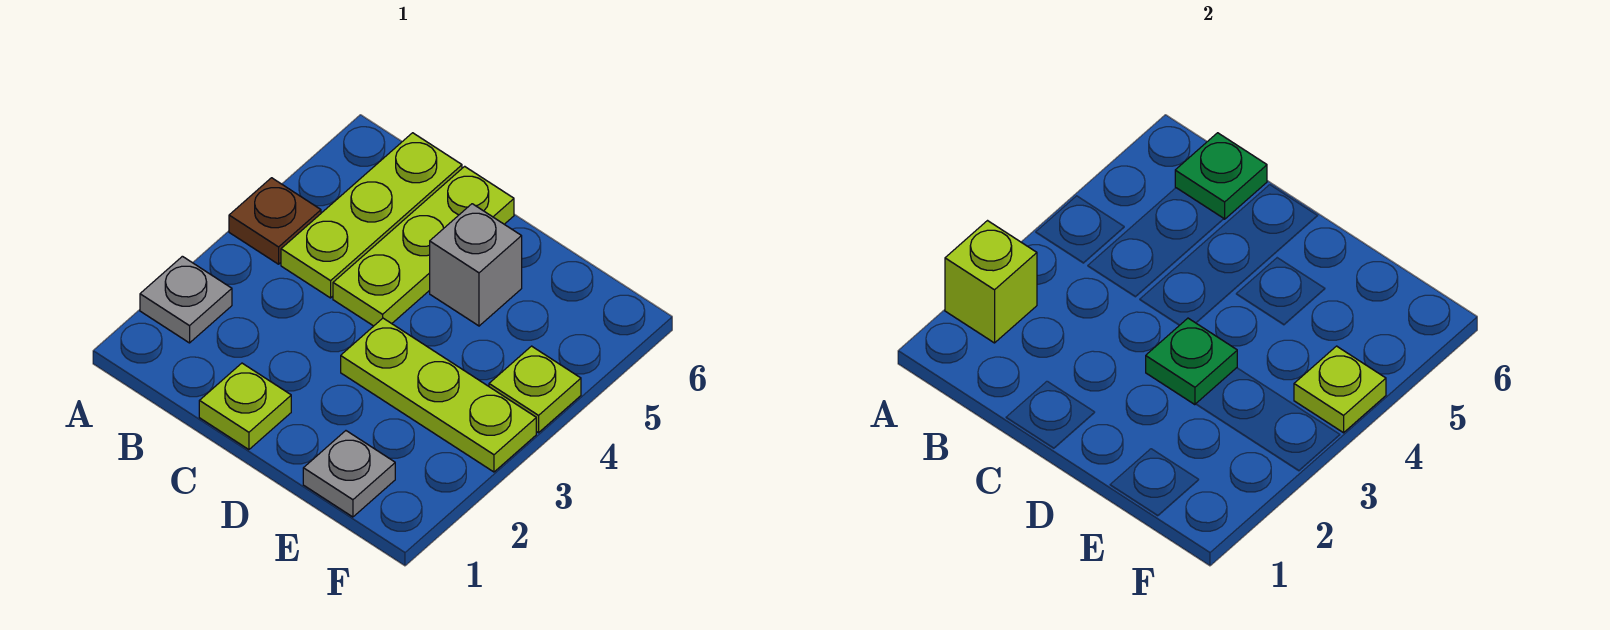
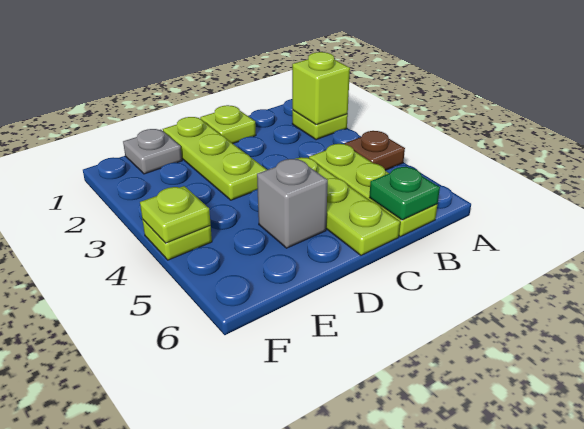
grey plate A2 level 1 -> lime plate A2 level 1
lime plate D3:F3 level 1 -> lime plate D1:D3 level 1
green plate D3 level 2 -> none

